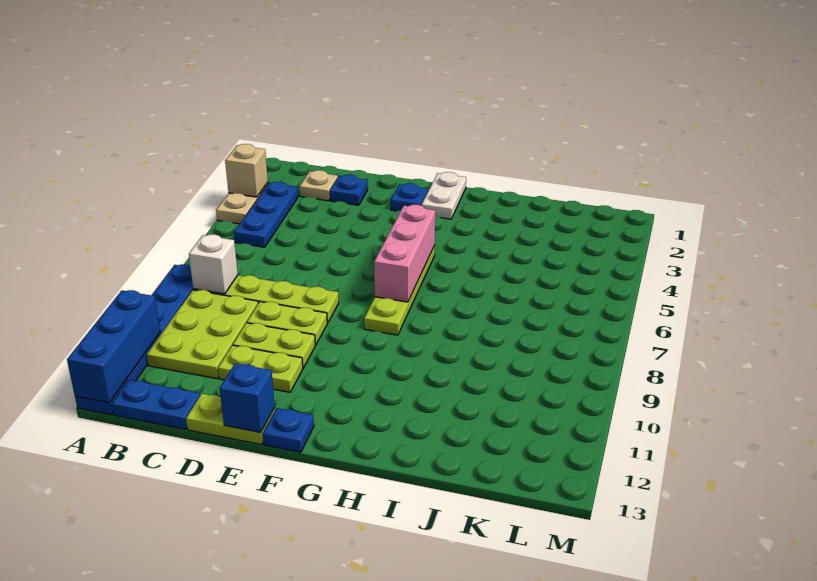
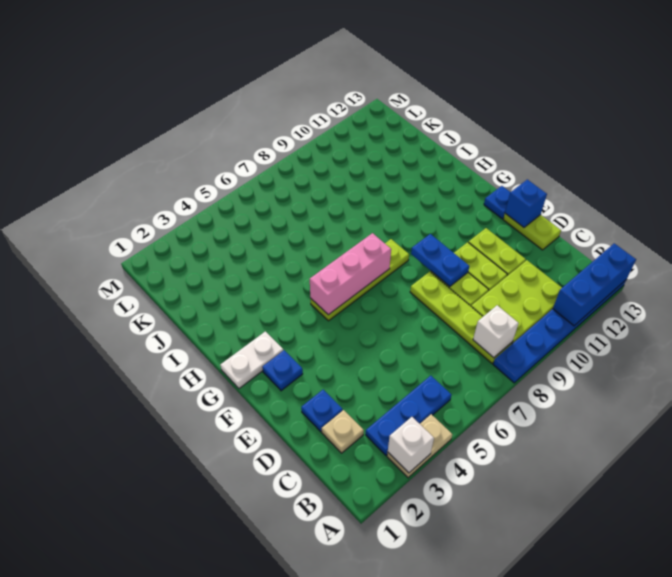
tan brick A3 level 2 -> white brick A3 level 2
blue plate B13:C13 level 1 -> blue plate E9:F9 level 2

